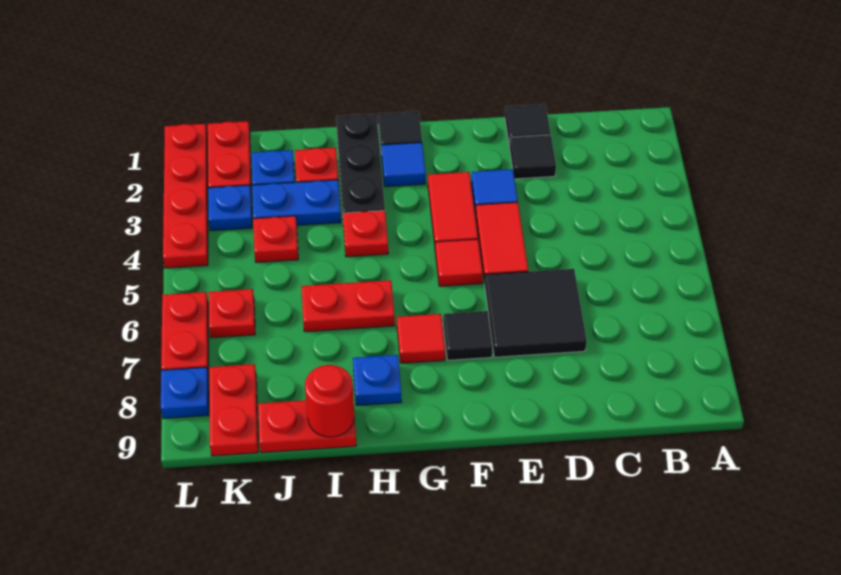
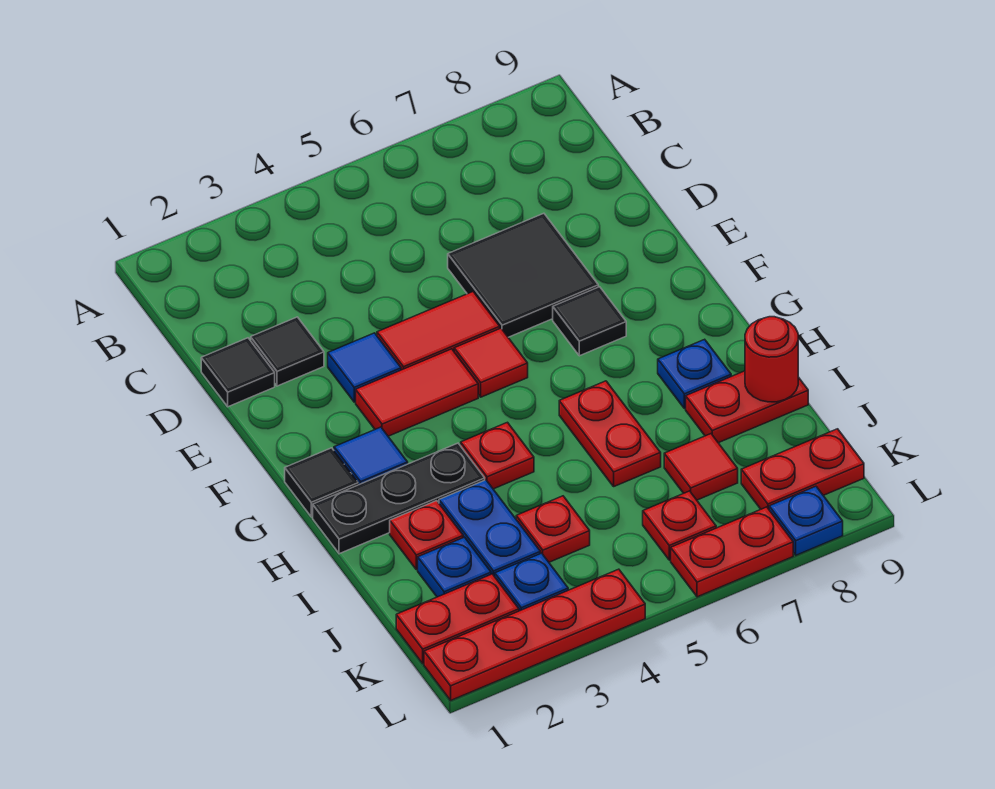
red tile G7 level 1 -> red tile J7 level 1
red plate I9:J9 level 1 -> red plate I8:I9 level 1

